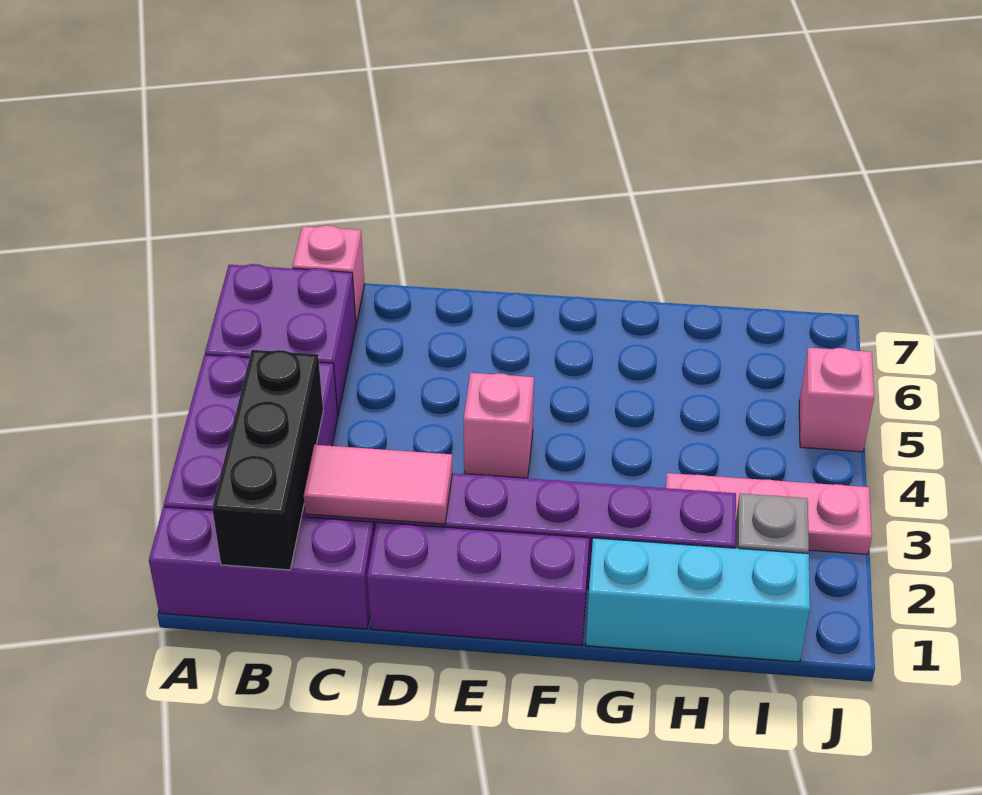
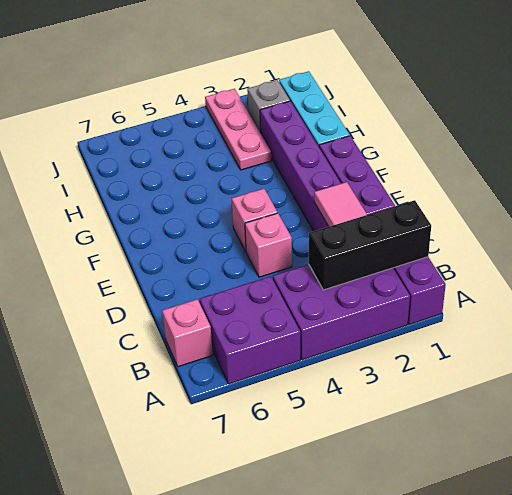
pink brick J5 level 1 -> pink brick D4 level 1

